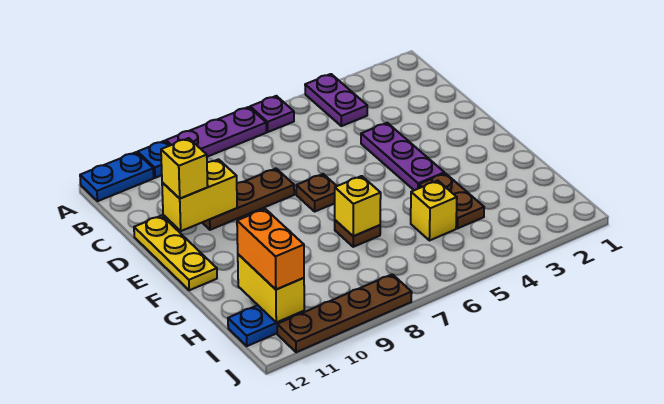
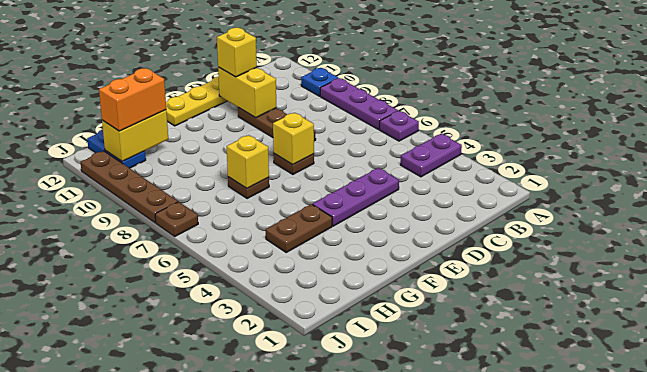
blue plate A11:A12 level 1 -> none
yellow brick H5 level 1 -> yellow brick E7 level 2
none -> brown plate J7 level 1

